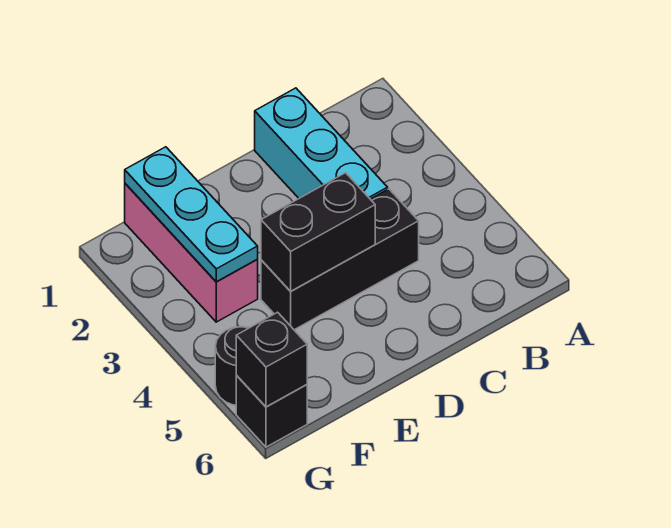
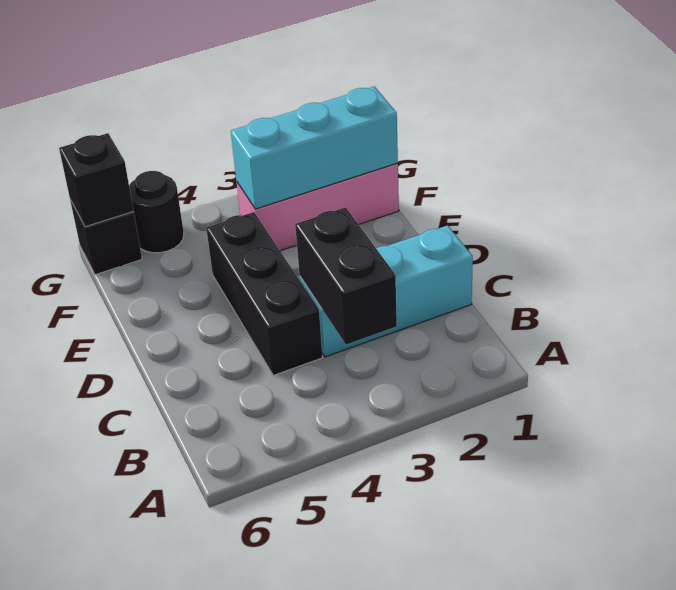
black brick D4:E4 level 2 -> black brick B3:C3 level 2
cyan plate F1:F3 level 2 -> cyan brick F1:F3 level 2

